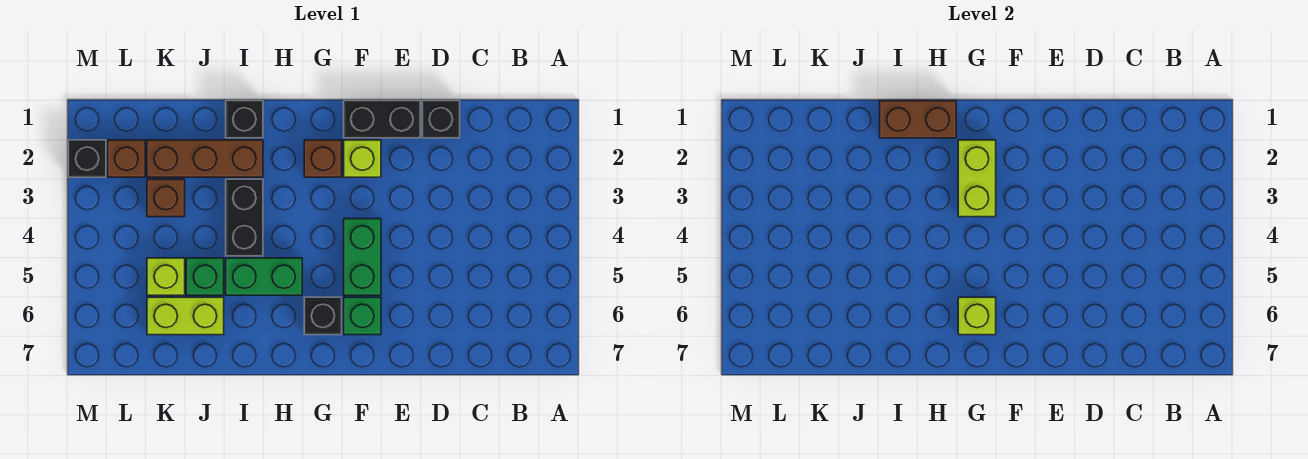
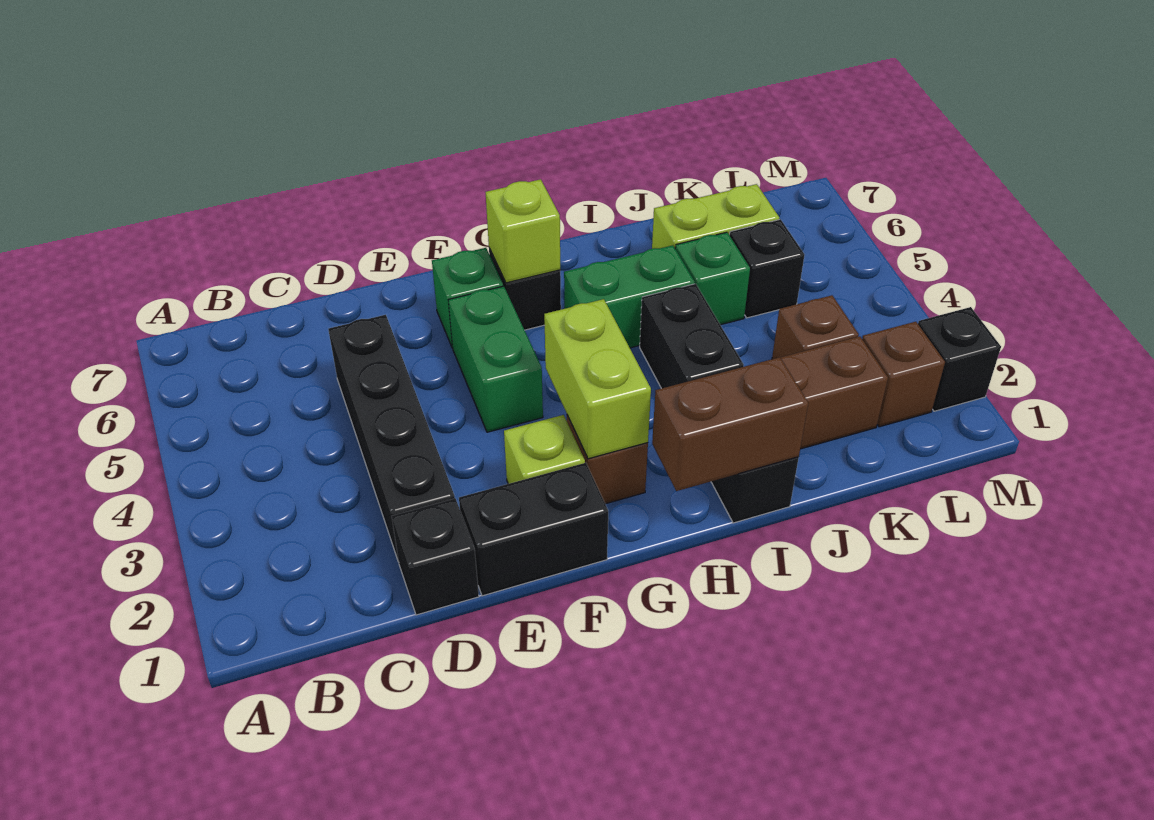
none -> black brick D2:D5 level 1
lime brick K5 level 1 -> black brick K5 level 1

